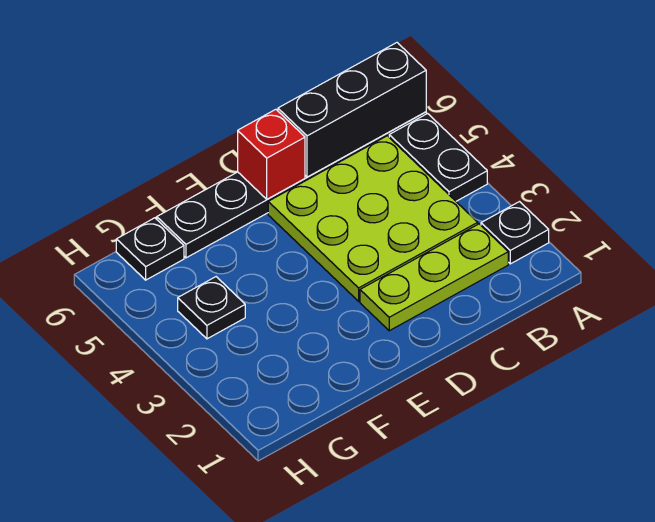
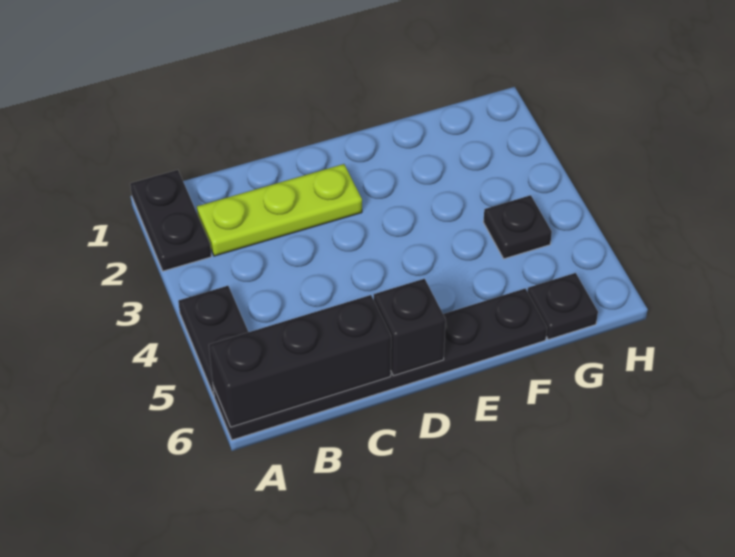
black plate A2 level 1 -> black plate A1:A2 level 1
lime plate B3:D5 level 1 -> none
red brick D6 level 2 -> black brick D6 level 2

